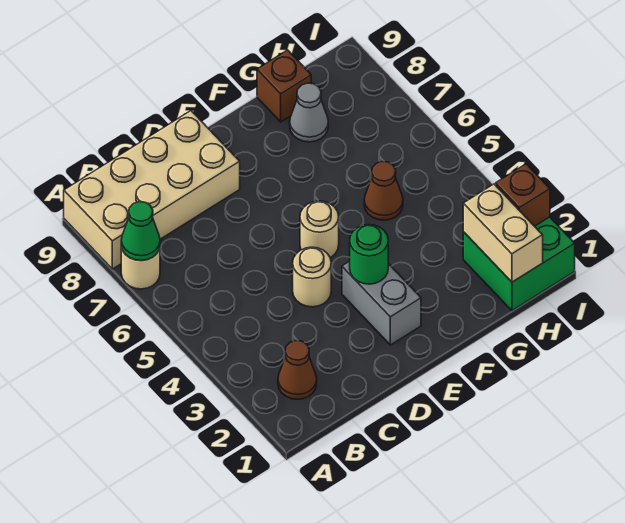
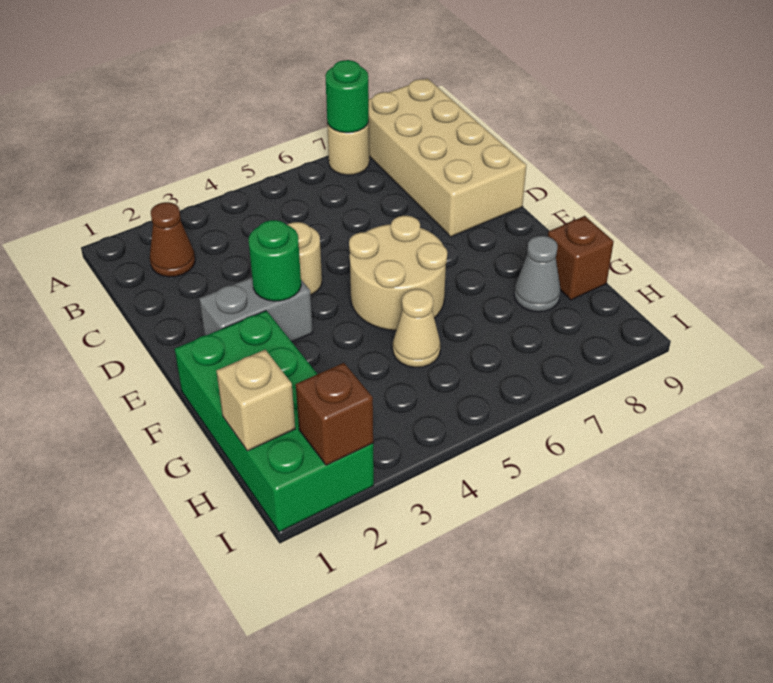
green cone A7 level 2 -> green round brick A7 level 2
tan round brick E5 level 1 -> tan round brick E5:F6 level 1
brown cone G5 level 1 -> tan cone G5 level 1
green brick H1:I2 level 1 -> green brick F1:I2 level 1
tan brick H1:H2 level 2 -> tan brick H1 level 2

